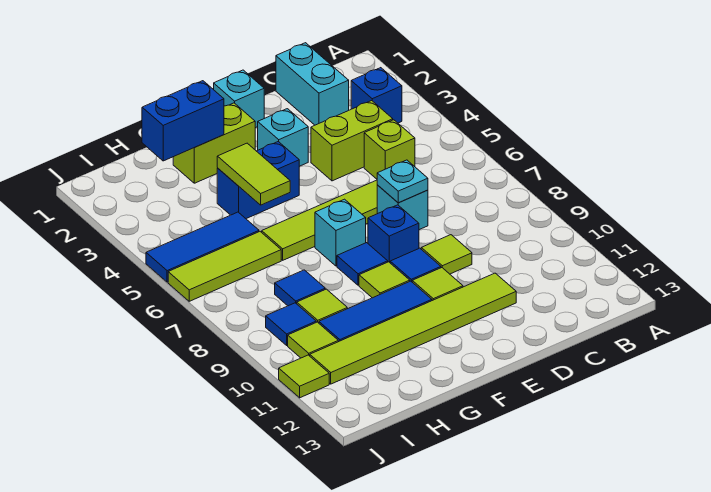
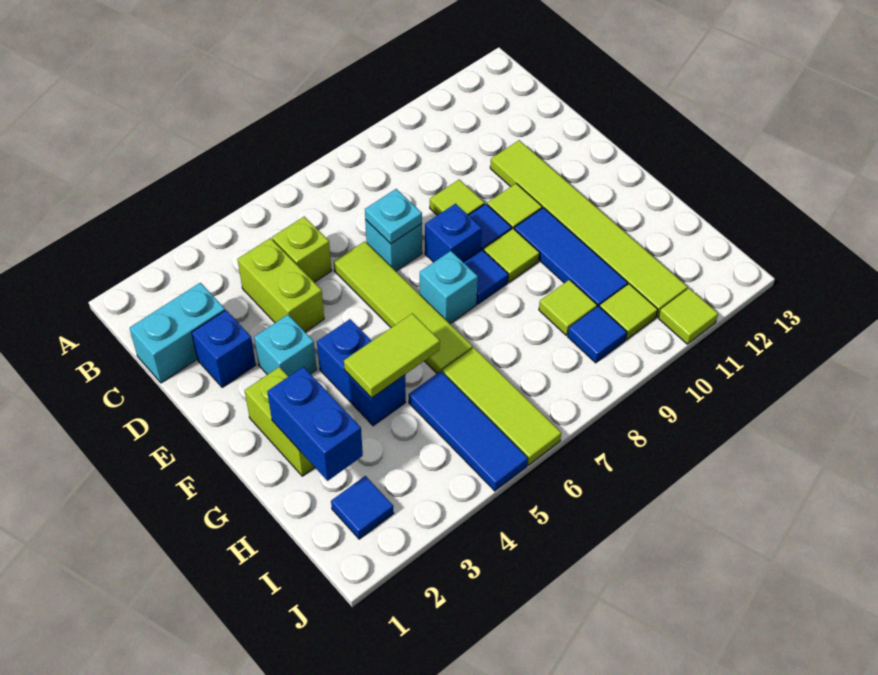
blue brick B3 level 1 -> blue brick D2 level 1
cyan brick E1 level 1 -> none
blue tile H8 level 1 -> blue tile I2 level 1

